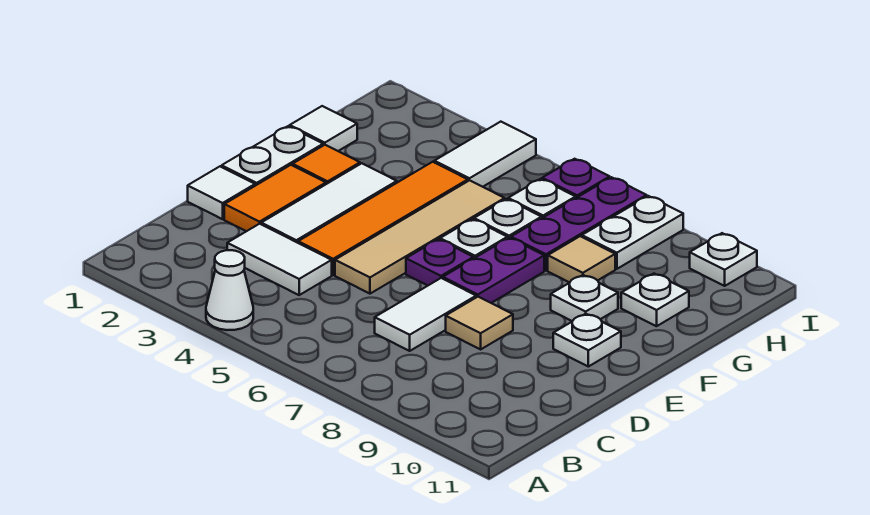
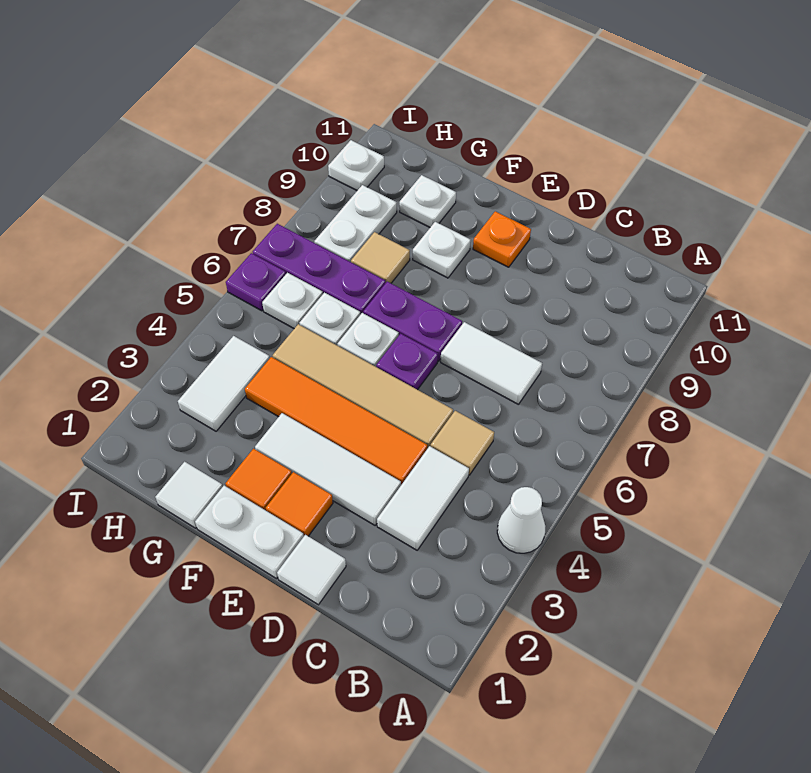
orange tile D2:E2 level 1 -> orange tile E2 level 1
tan tile D8 level 1 -> tan tile C5 level 1
white plate E10 level 1 -> orange plate E10 level 1
white tile H4:I4 level 1 -> white tile H3:H4 level 1
white plate H8:I8 level 1 -> white plate H8:H9 level 1

